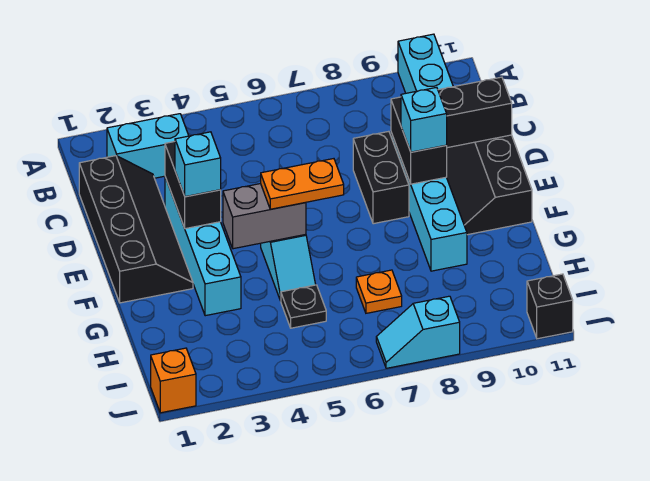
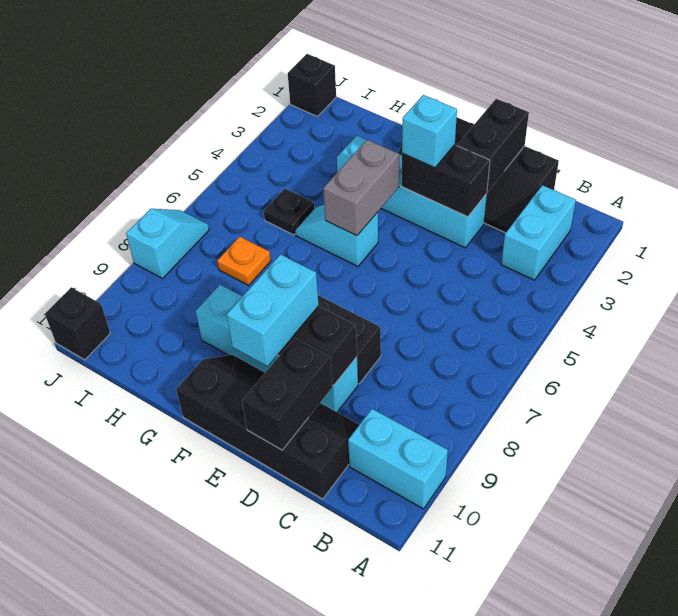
none -> black brick D1:D2 level 2
cyan brick E9 level 3 -> cyan brick E9:E10 level 3
orange plate F5:F6 level 3 -> none
orange brick J1 level 1 -> black brick J1 level 1

